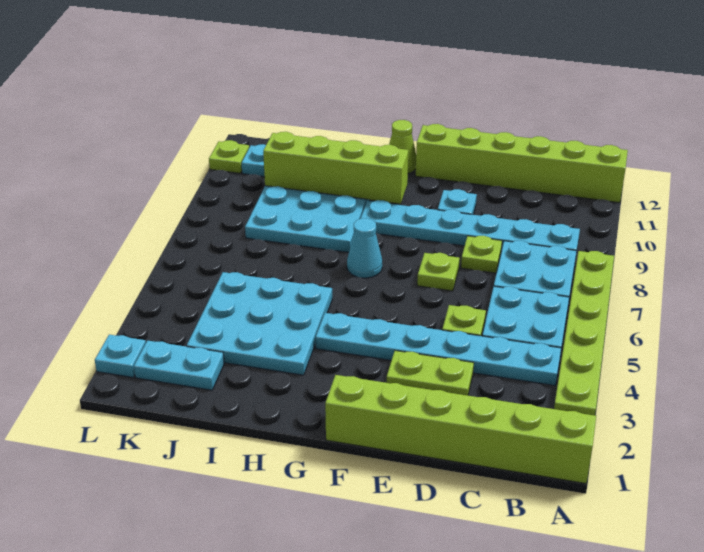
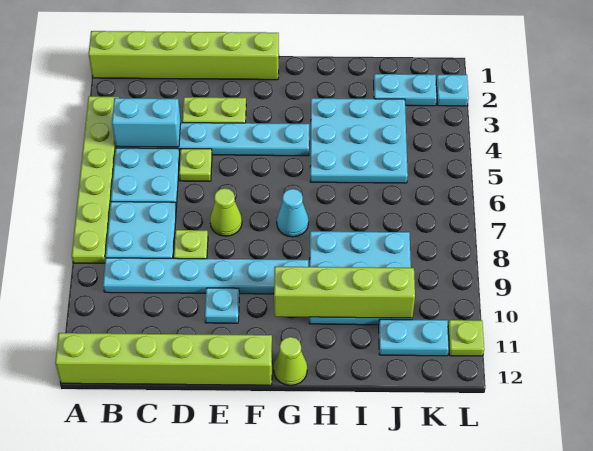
none -> cyan brick B4:C4 level 2
lime plate E7 level 1 -> lime cone E7 level 1

